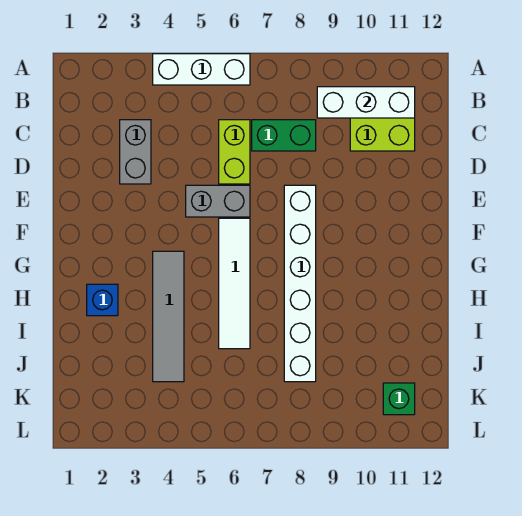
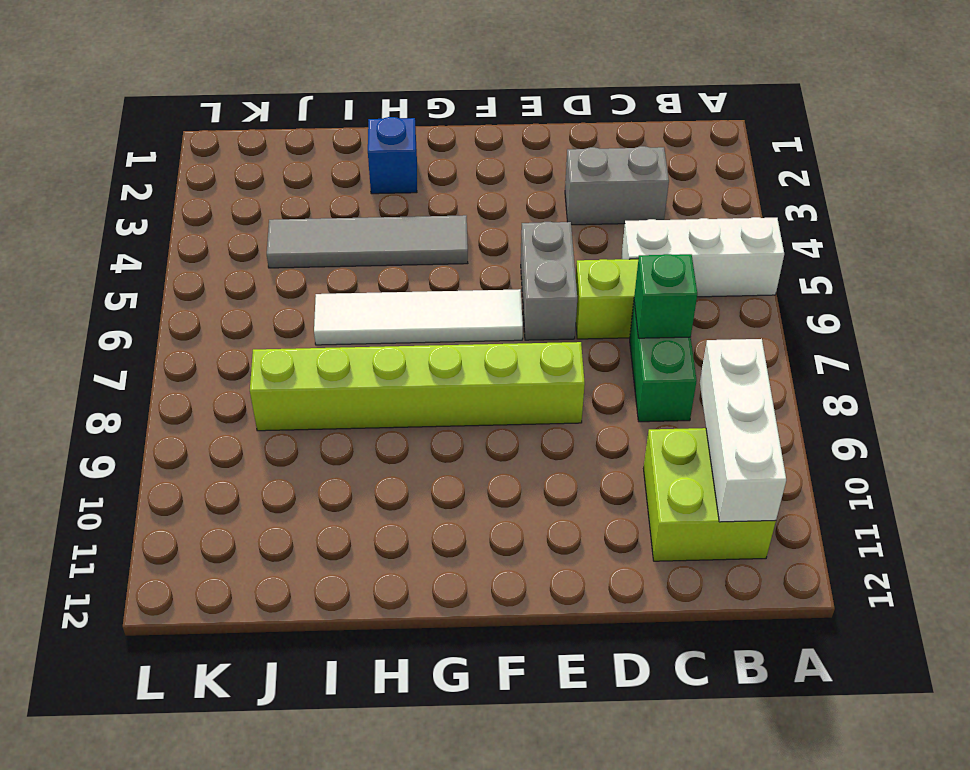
white brick A4:A6 level 1 -> white brick A5:C5 level 1
white brick E8:J8 level 1 -> lime brick E8:J8 level 1
green brick K11 level 1 -> green brick C7 level 2

